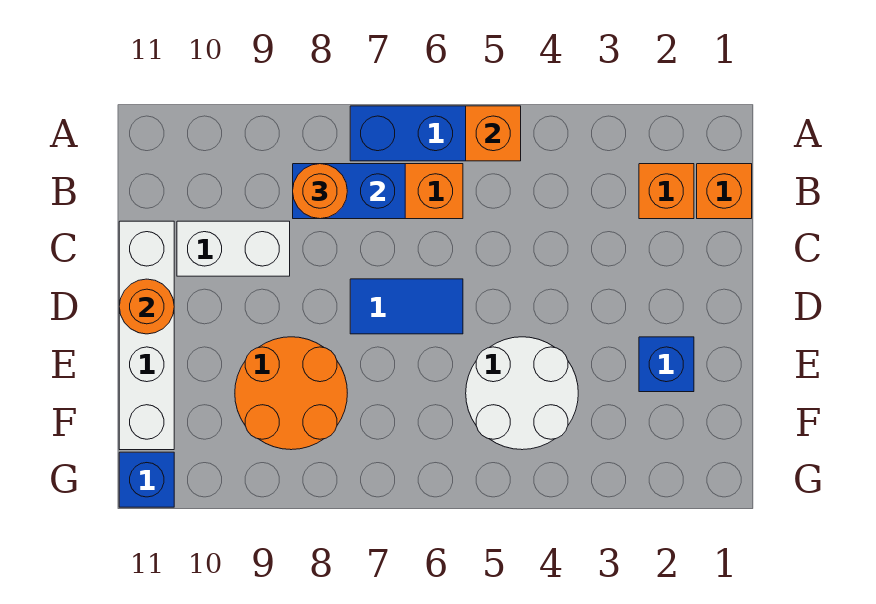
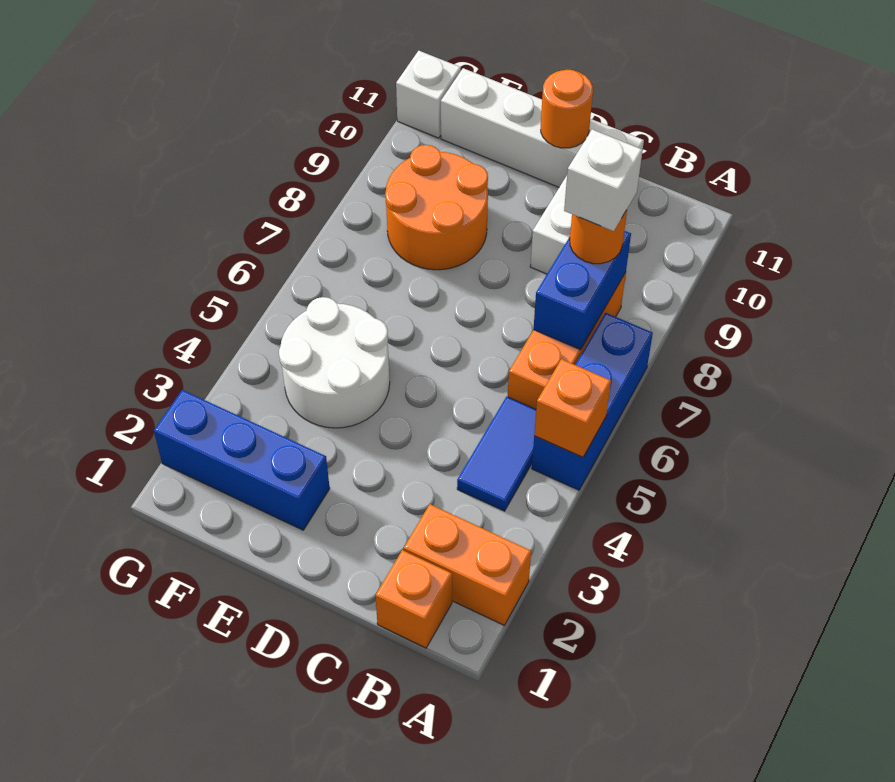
orange brick B2 level 1 -> orange brick A2:B2 level 1
none -> white brick B8 level 4
blue tile D6:D7 level 1 -> blue tile B4:B5 level 1
blue brick E2 level 1 -> blue brick E2:G2 level 1
blue brick G11 level 1 -> white brick G11 level 1

